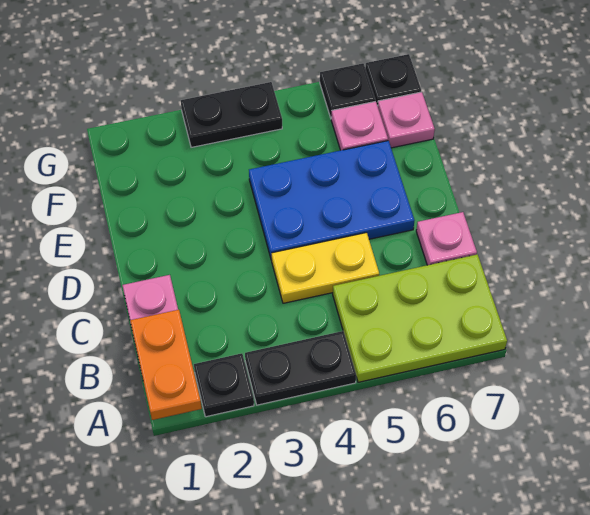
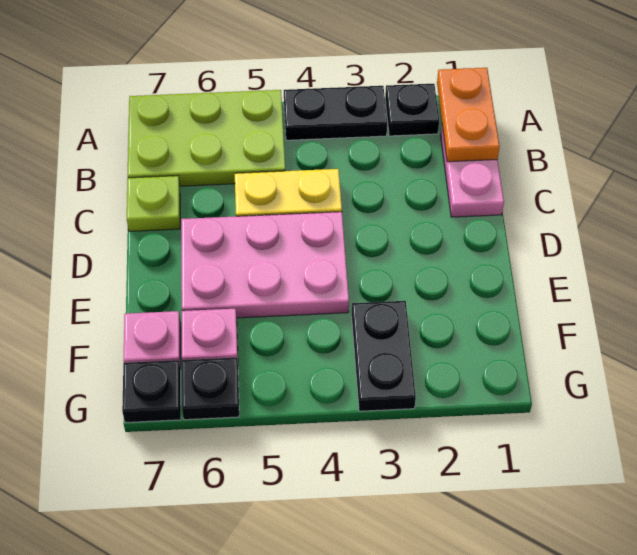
pink plate C7 level 1 -> lime plate C7 level 1
blue plate D4:E6 level 1 -> pink plate D4:E6 level 1
black plate G3:G4 level 1 -> black plate F3:G3 level 1

